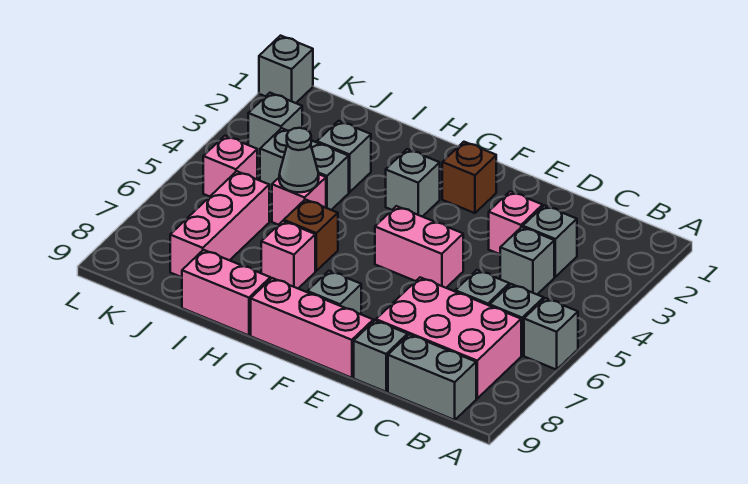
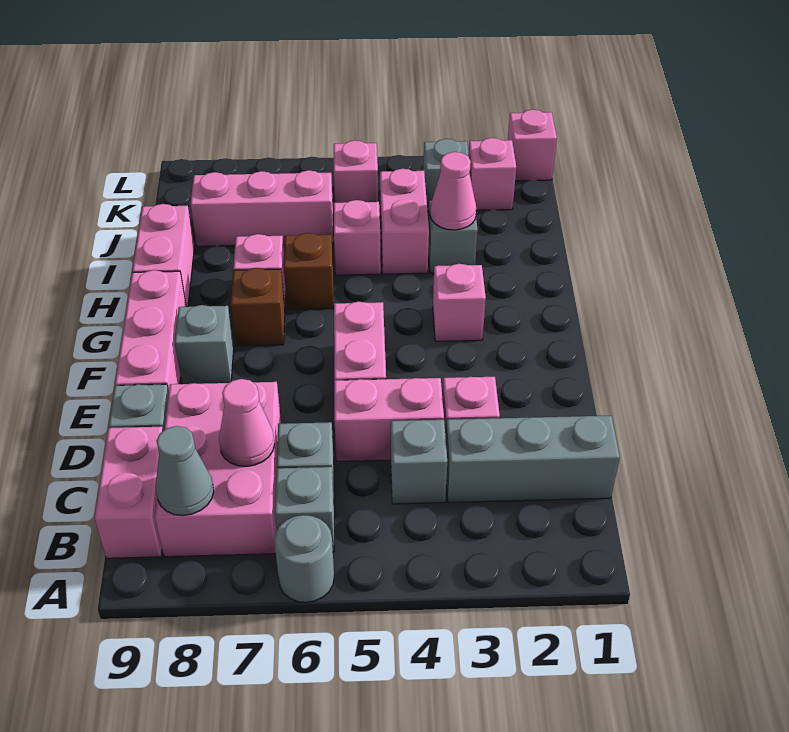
grey brick A6 level 1 -> grey round brick A6 level 1
grey brick B9:C9 level 1 -> pink brick B9:C9 level 1
grey brick C3 level 1 -> grey brick C1:C3 level 1
none -> pink cone C7 level 2
none -> pink brick D4:D5 level 1
brown brick F2 level 1 -> brown brick G7 level 1
grey brick G3 level 1 -> pink brick G3 level 1
none -> pink cone I3 level 2
grey brick I4:J4 level 1 -> pink brick I4:J4 level 1
grey cone I5 level 2 -> grey cone B8 level 2
none -> pink brick K2 level 1
grey brick L1 level 1 -> pink brick L1 level 1

